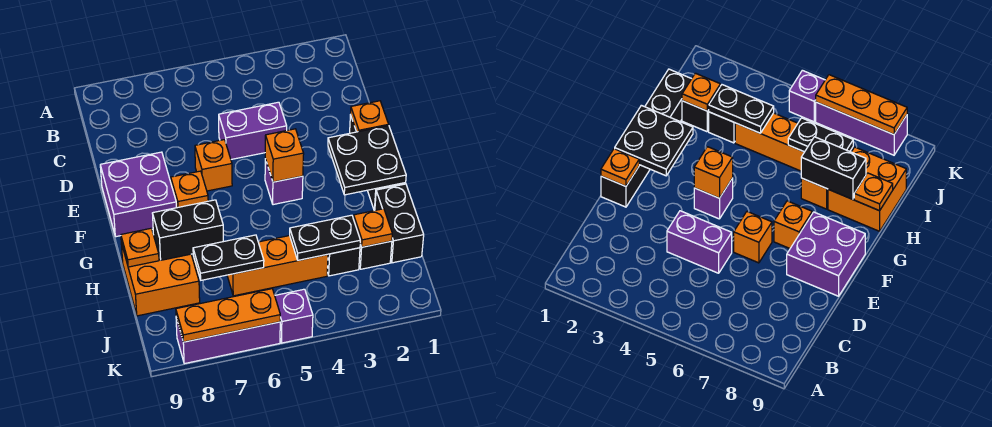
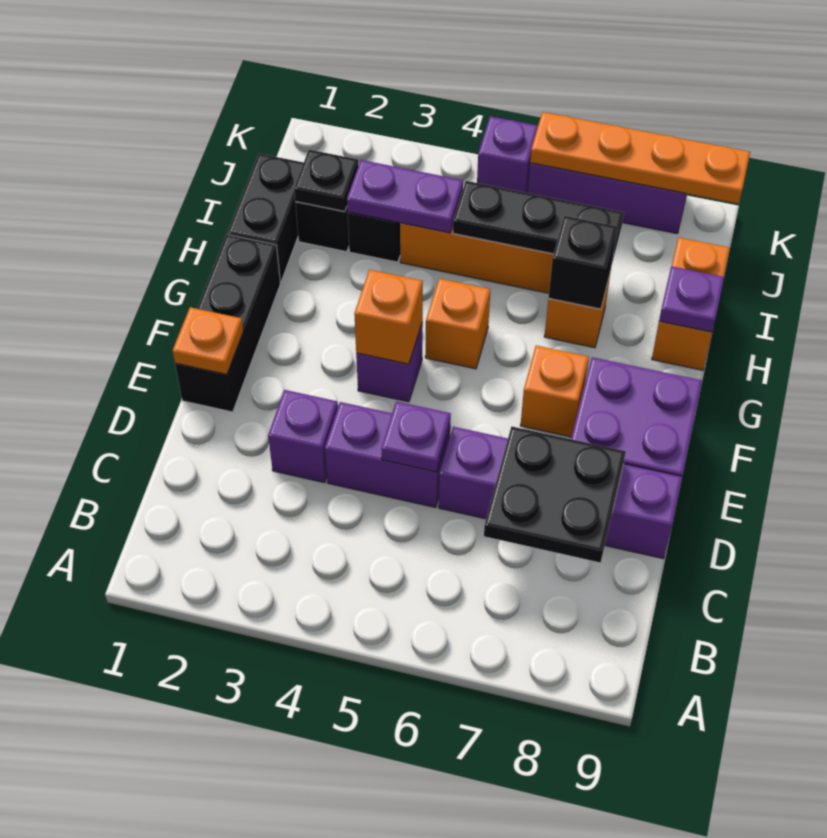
none -> purple brick D3 level 1
none -> purple plate D5 level 2
none -> purple brick D6:D9 level 1
orange brick E6 level 1 -> orange brick G5 level 1
black plate F1:G2 level 2 -> black plate C7:D8 level 2
black brick H7:H8 level 2 -> black brick H7 level 2
orange brick H8:I9 level 1 -> orange brick H9:I9 level 1
orange plate H9 level 2 -> purple plate H9 level 2
orange plate I2 level 2 -> black plate I2 level 2
black plate I3:I4 level 2 -> purple plate I3:I4 level 2
black plate I6:I7 level 2 -> black plate I5:I7 level 2
orange plate K6:K8 level 2 -> orange plate K6:K9 level 2

